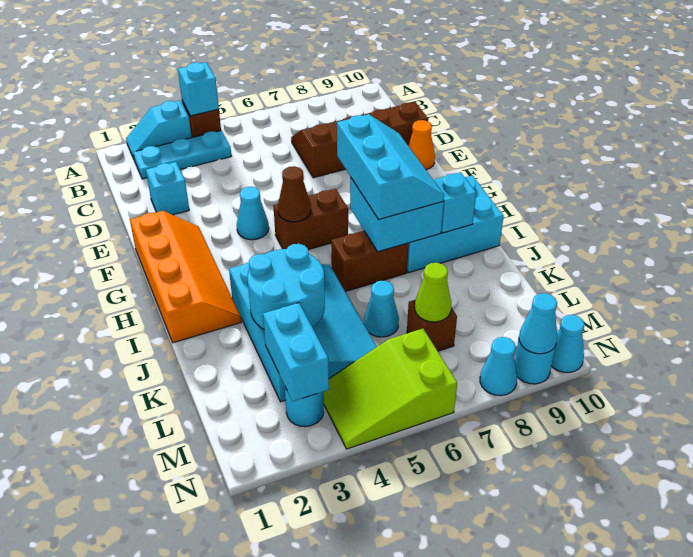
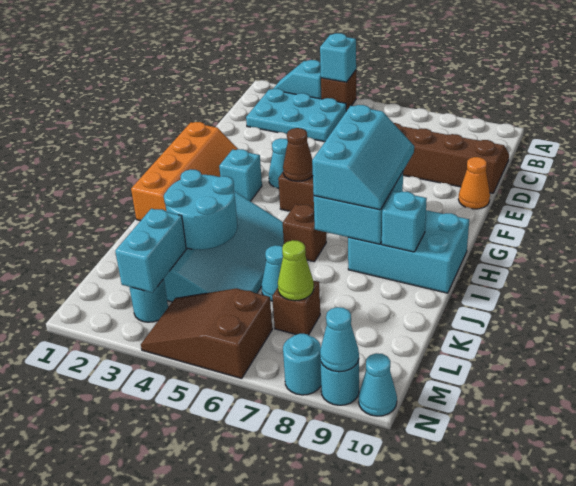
cyan plate B2:B4 level 1 -> cyan plate B2:C4 level 1
cyan brick D2 level 1 -> cyan brick G3 level 1
brown brick I6:I7 level 1 -> brown brick I6 level 1
lime slope M4:N6 level 1 top 6 -> brown slope M4:N6 level 1 top 6
cyan cone N8 level 1 -> cyan round brick N8 level 1

